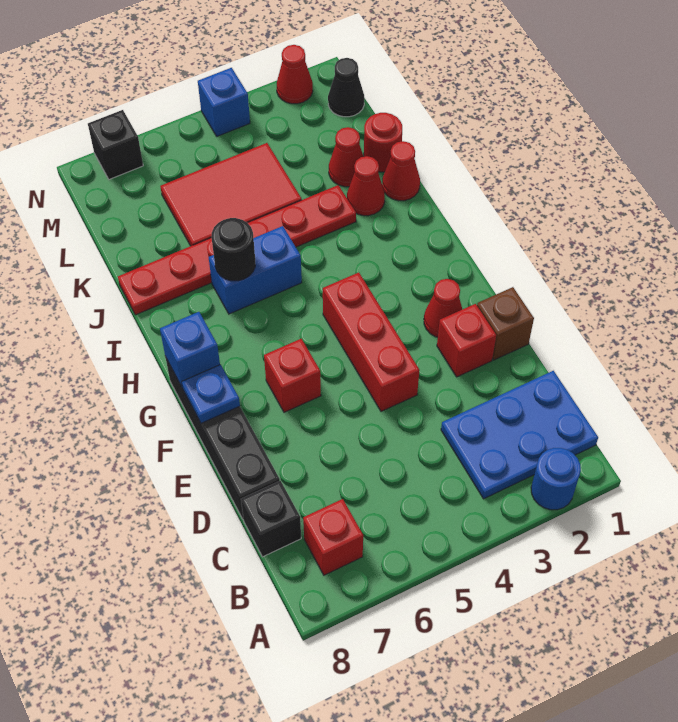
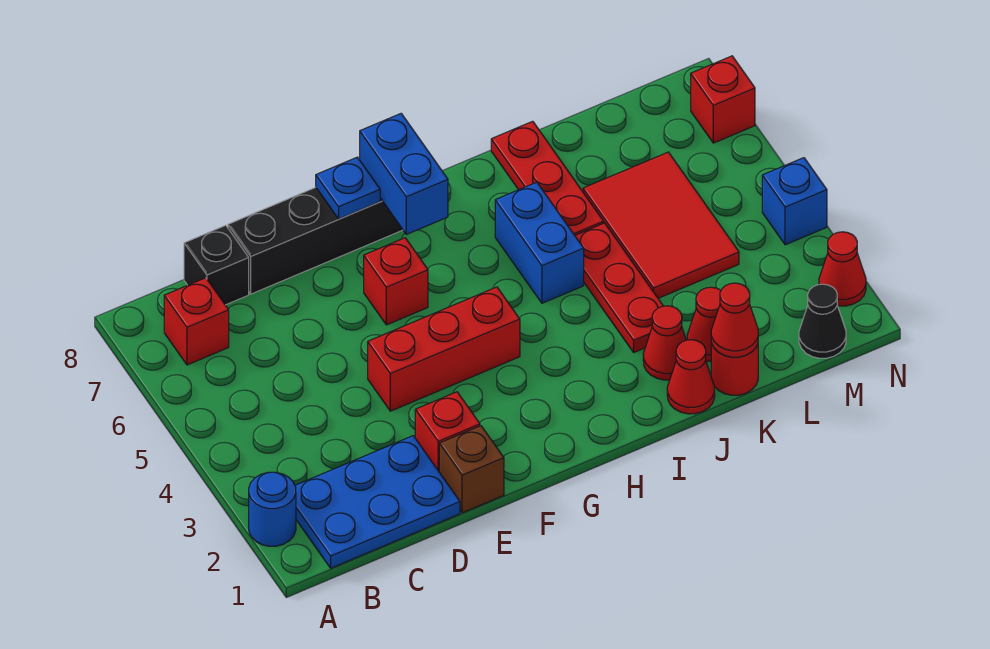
blue plate B1:C3 level 1 -> blue plate B1:D2 level 1
red cone F2 level 1 -> red cone K1 level 2
blue brick G8 level 2 -> blue brick G7:G8 level 2
black round brick I6 level 2 -> none
black brick N7 level 1 -> red brick N7 level 1

